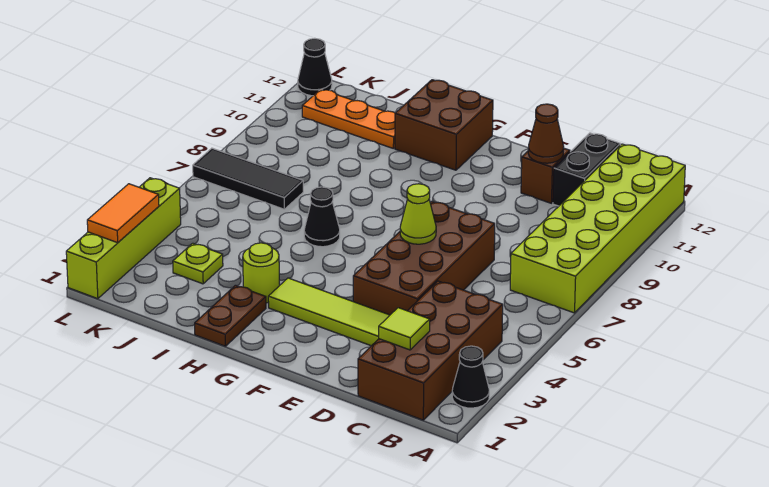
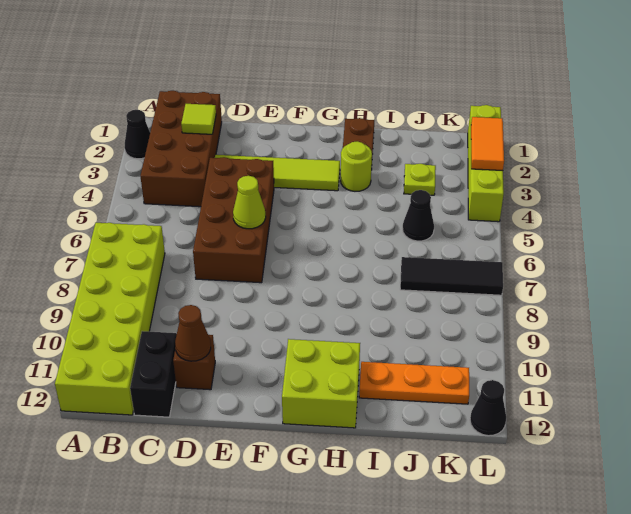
brown brick G11:H12 level 1 -> lime brick G11:H12 level 1
black cone H6 level 1 -> black cone J5 level 1

